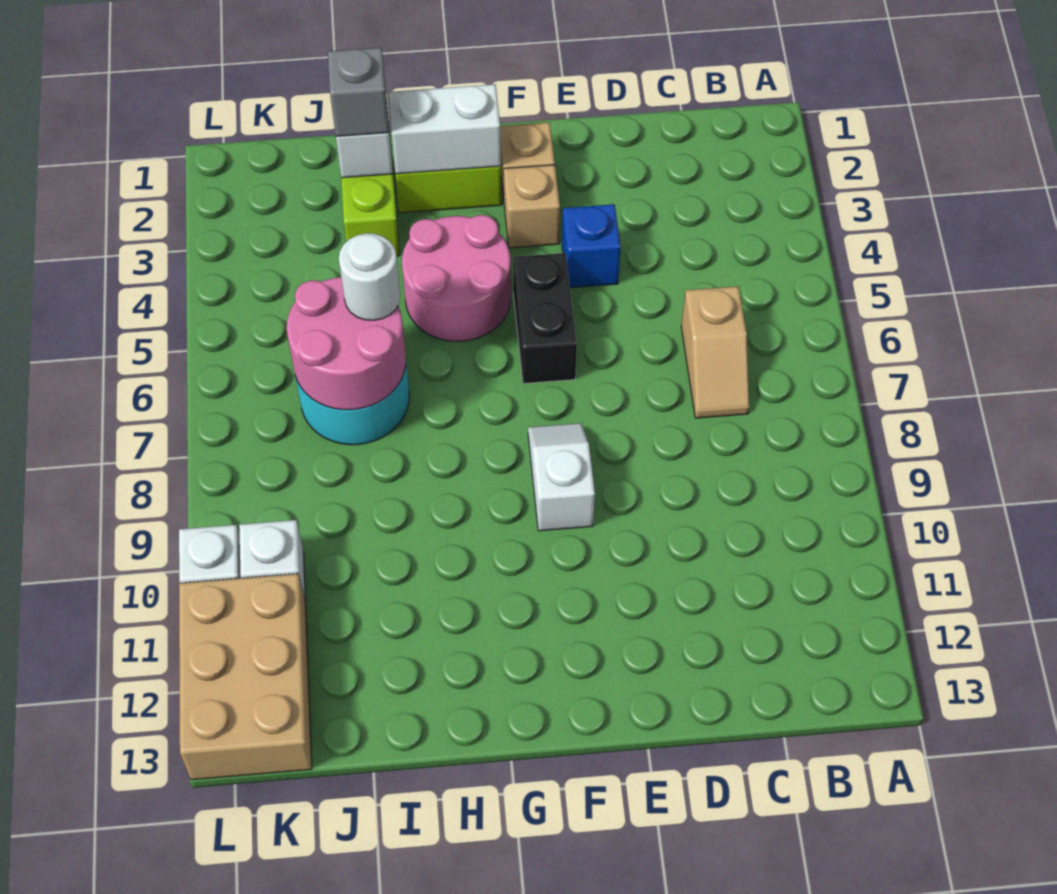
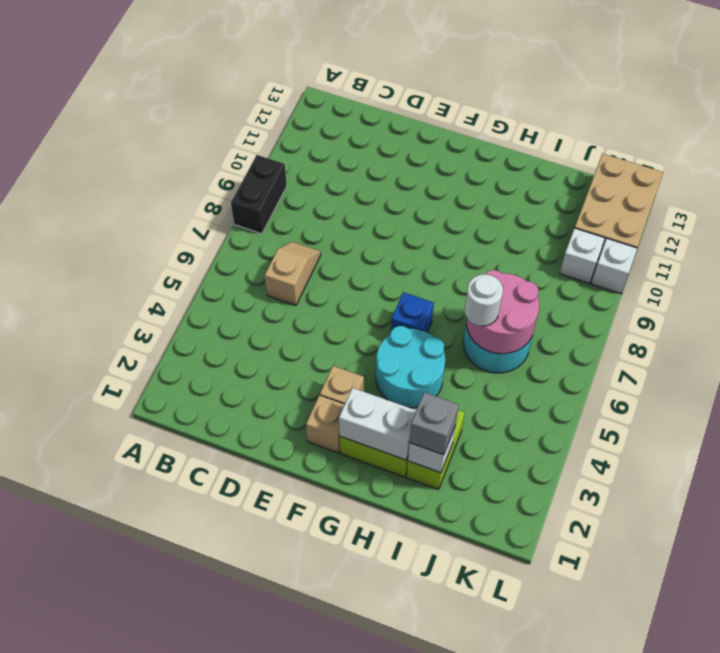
blue brick E4 level 1 -> blue brick G6 level 1
black brick F5:F6 level 1 -> black brick A8:A9 level 1
white slope F8:F9 level 1 top 9 -> none
pink round brick G4:H5 level 1 -> cyan round brick G4:H5 level 1

